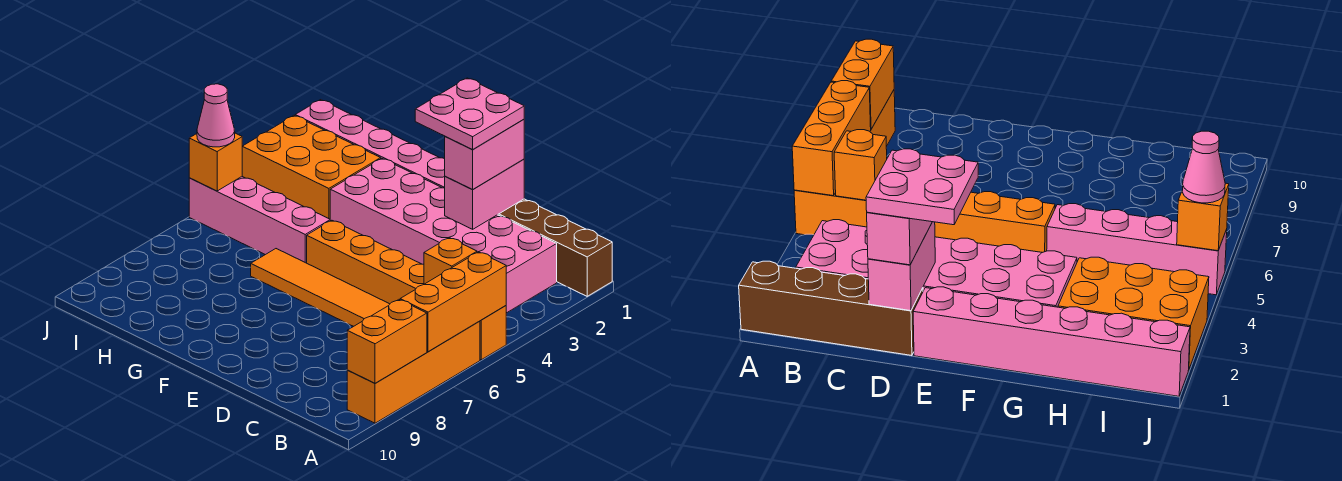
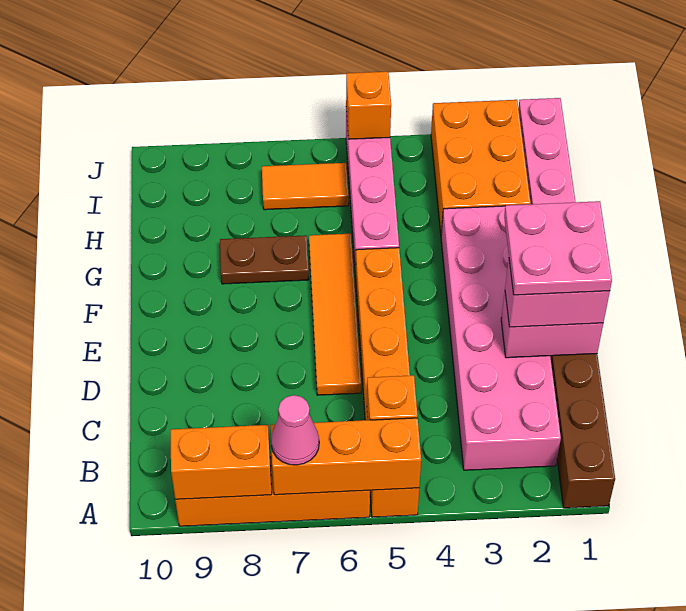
none -> brown plate G7:G8 level 1
none -> orange tile I6:I7 level 1
pink cone J5 level 3 -> pink cone A7 level 3

